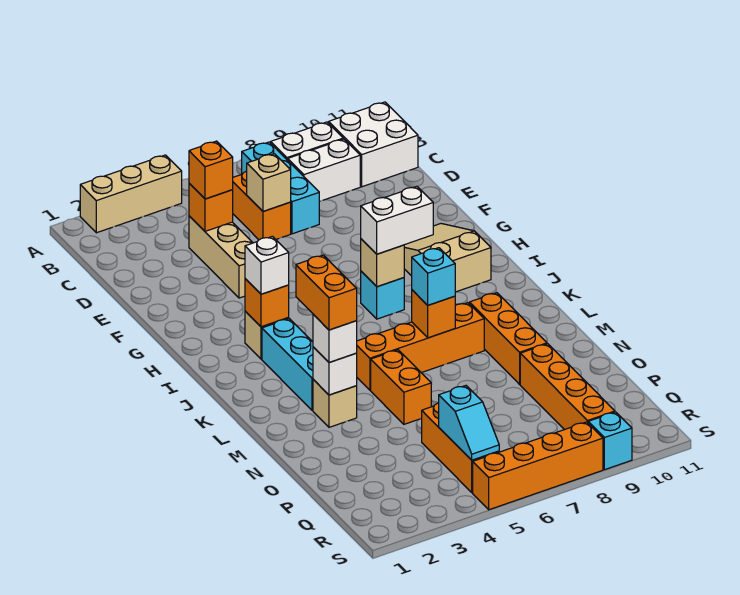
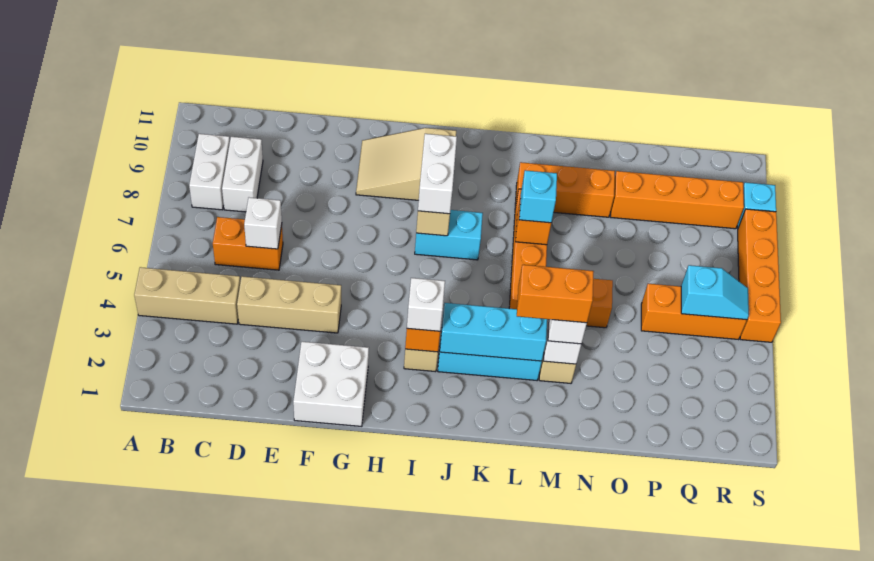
tan brick A2:A4 level 1 -> tan brick A4:C4 level 1
cyan brick B7:D7 level 1 -> cyan brick J3:L3 level 2
white brick B10:C11 level 1 -> white brick F1:G2 level 1
orange brick D4 level 2 -> none
orange brick D4 level 3 -> none
tan brick D6 level 2 -> white brick D6 level 2
cyan brick I7 level 1 -> cyan brick I7:J7 level 1

